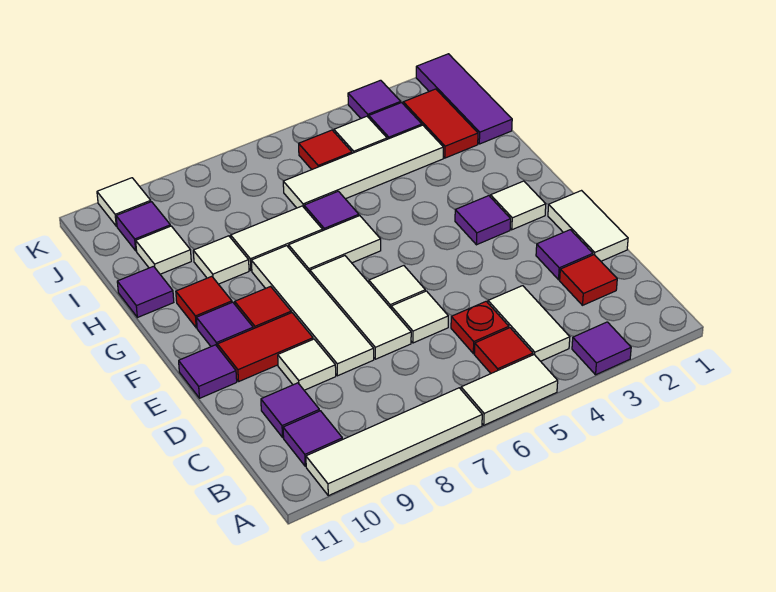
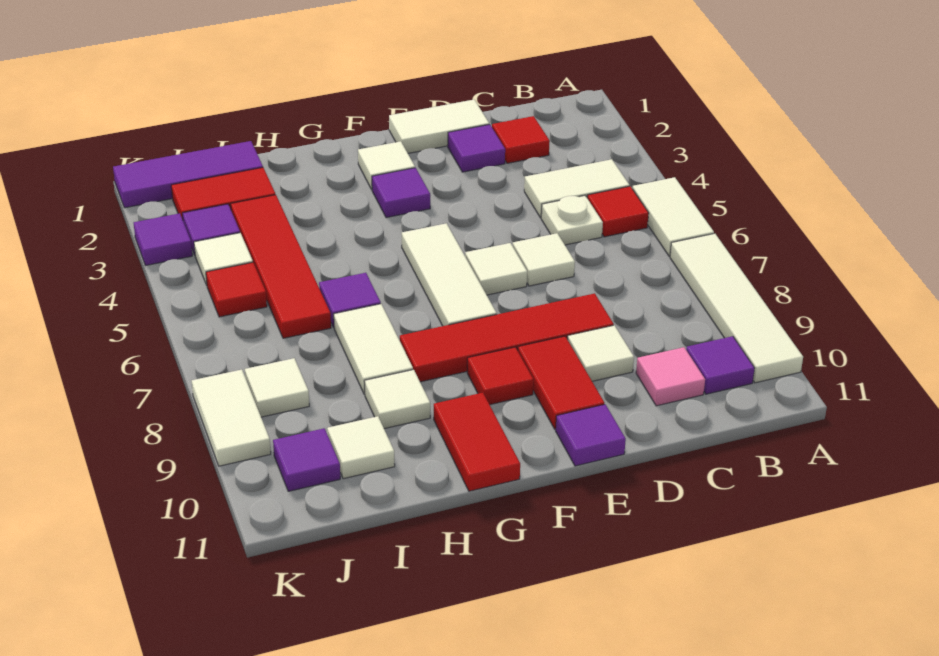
purple tile A3 level 1 -> none
red plate C5 level 1 -> white plate C5 level 1
purple tile C10 level 1 -> pink tile C10 level 1
white tile D7:F7 level 1 -> white tile F5:F7 level 1
white tile D8:G8 level 1 -> red tile D8:G8 level 1
purple tile F10 level 1 -> none
white tile G6:G7 level 1 -> white tile K8:K9 level 1
red tile G10 level 1 -> red tile G10:G11 level 1
purple tile H11 level 1 -> none
white tile I3:I6 level 1 -> red tile I3:I6 level 1
white tile K10 level 1 -> white tile J8 level 1

